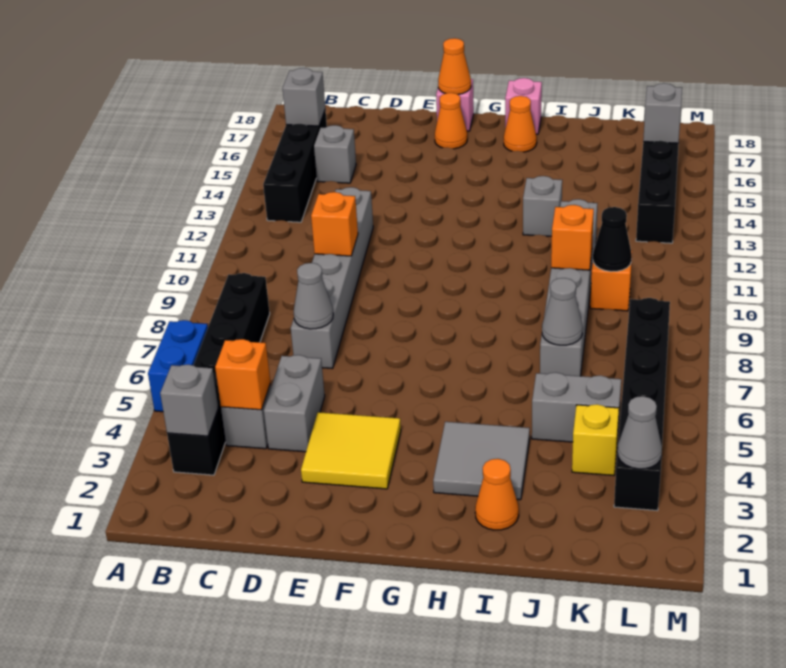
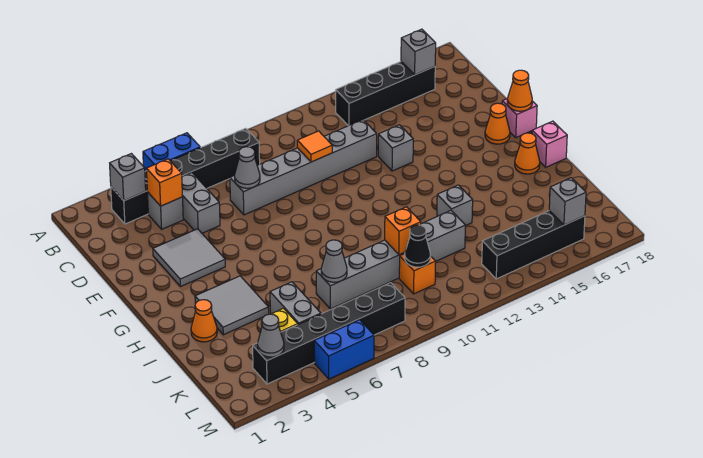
grey brick C15 level 1 -> grey brick E13 level 1
grey brick D4:D5 level 1 -> grey brick C5:D5 level 1
orange brick D10 level 2 -> orange tile D10 level 2
yellow tile E3:F4 level 1 -> grey tile E3:F4 level 1
none -> blue brick M5:M6 level 1

